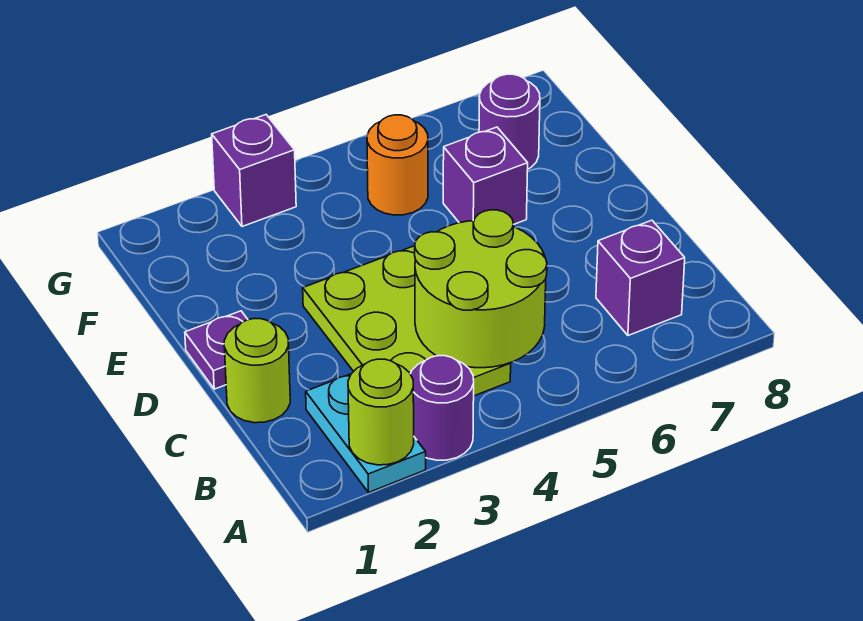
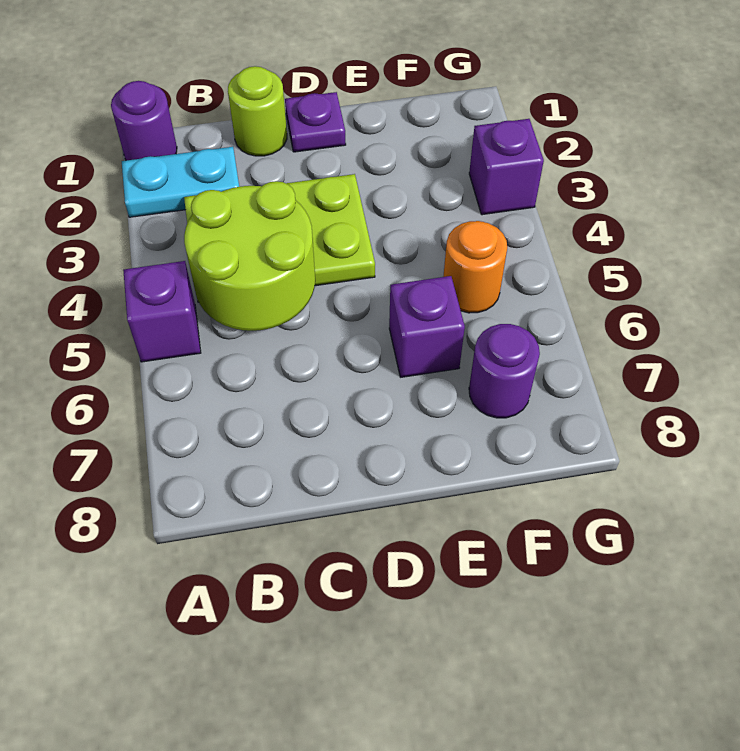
lime round brick A2 level 2 -> none
purple round brick A3 level 1 -> purple round brick A1 level 1
purple brick B7 level 1 -> purple brick A5 level 1

